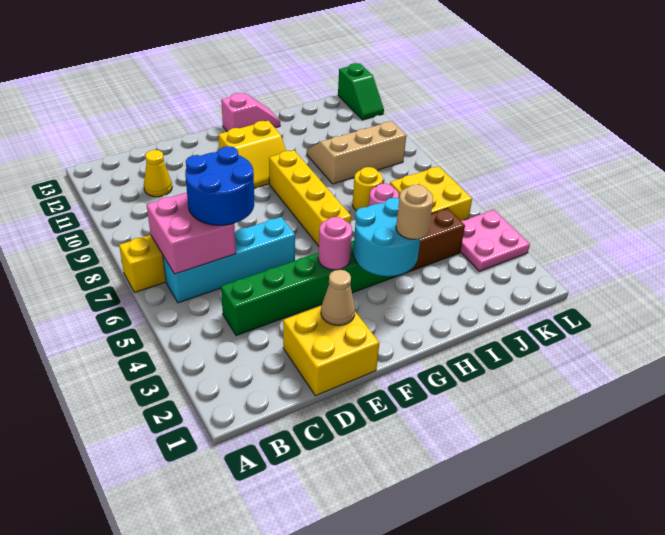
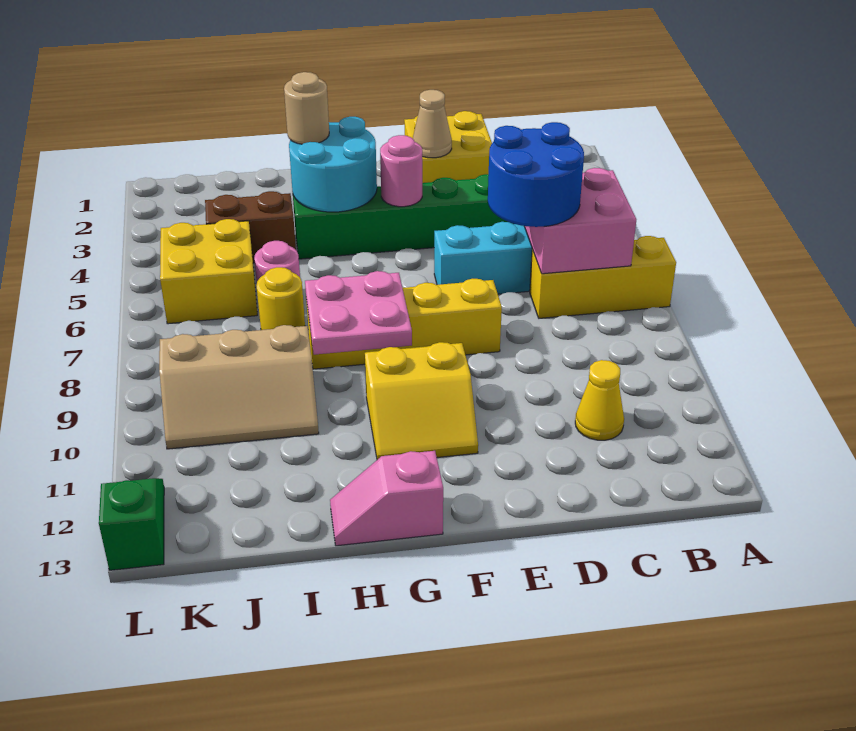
yellow slope F10:G11 level 1 top 11 -> yellow slope F10:G11 level 1 top 10
yellow brick G6:G9 level 1 -> yellow brick E8:H8 level 1
pink plate K3:L4 level 1 -> pink plate G8:H9 level 2

